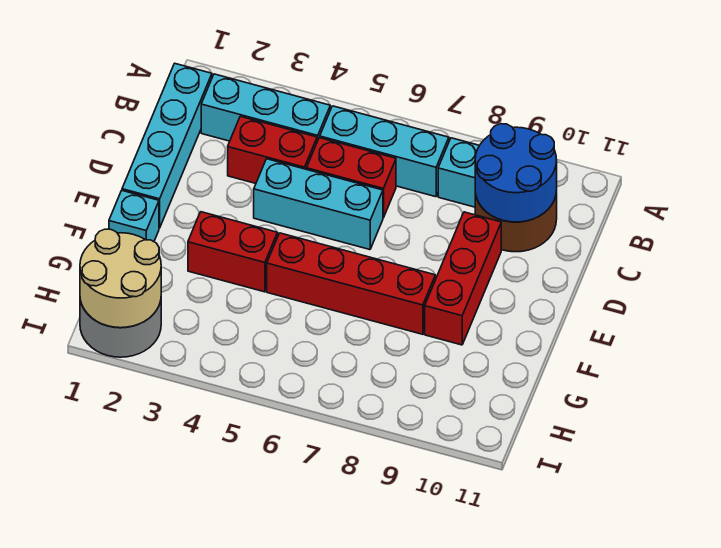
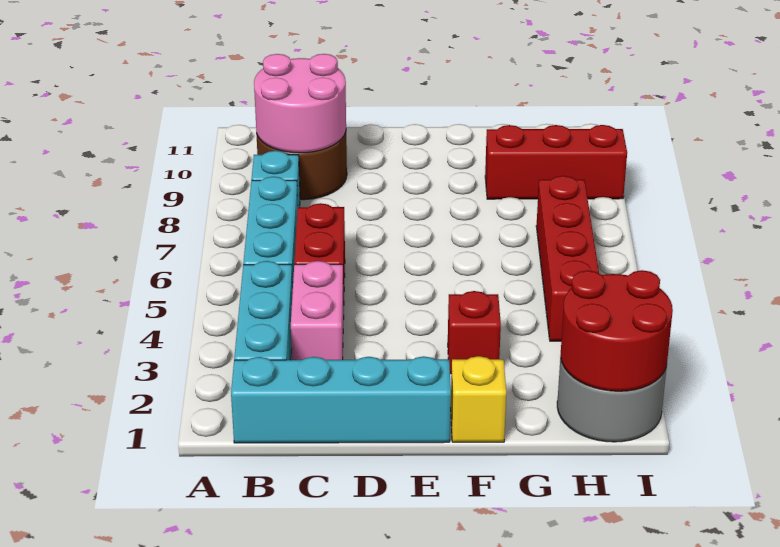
blue round brick B9:C10 level 2 -> pink round brick B9:C10 level 2
red brick C3:C4 level 1 -> pink brick C3:C4 level 1
cyan brick D4:D6 level 1 -> none
red brick D9:F9 level 1 -> red brick G9:I9 level 1
cyan brick F1 level 1 -> yellow brick F1 level 1
red brick F3:F4 level 1 -> red brick F3 level 1
red brick F5:F8 level 1 -> red brick H4:H7 level 1
tan round brick H1:I2 level 2 -> red round brick H1:I2 level 2

